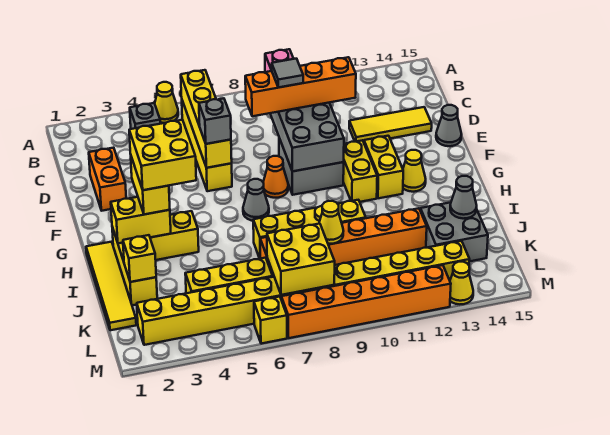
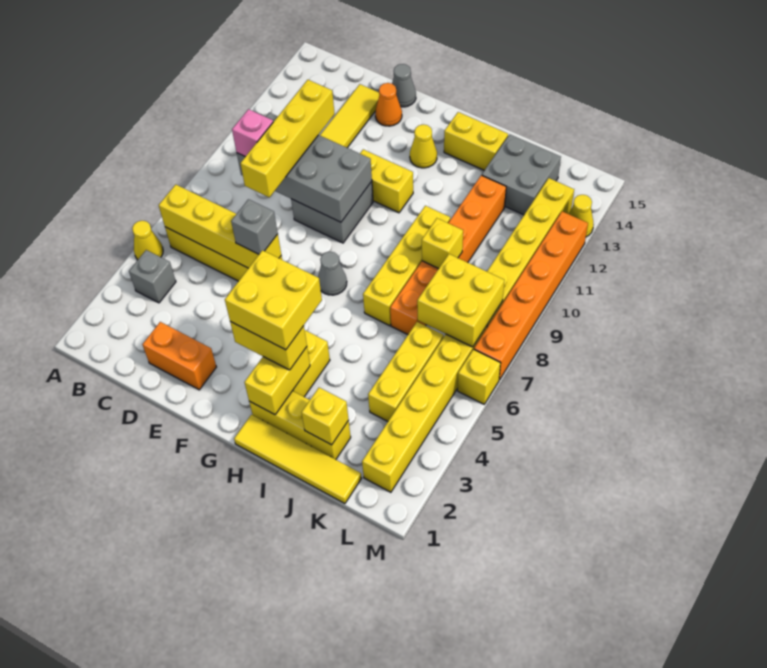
orange brick D8:D11 level 3 -> yellow brick D8:D11 level 3
grey tile D9 level 4 -> none
orange cone F8 level 1 -> orange cone E14 level 1
yellow brick F12:G12 level 1 -> yellow brick H14:I14 level 1
yellow cone J9 level 2 -> yellow brick J9 level 2
grey cone J14 level 2 -> none

